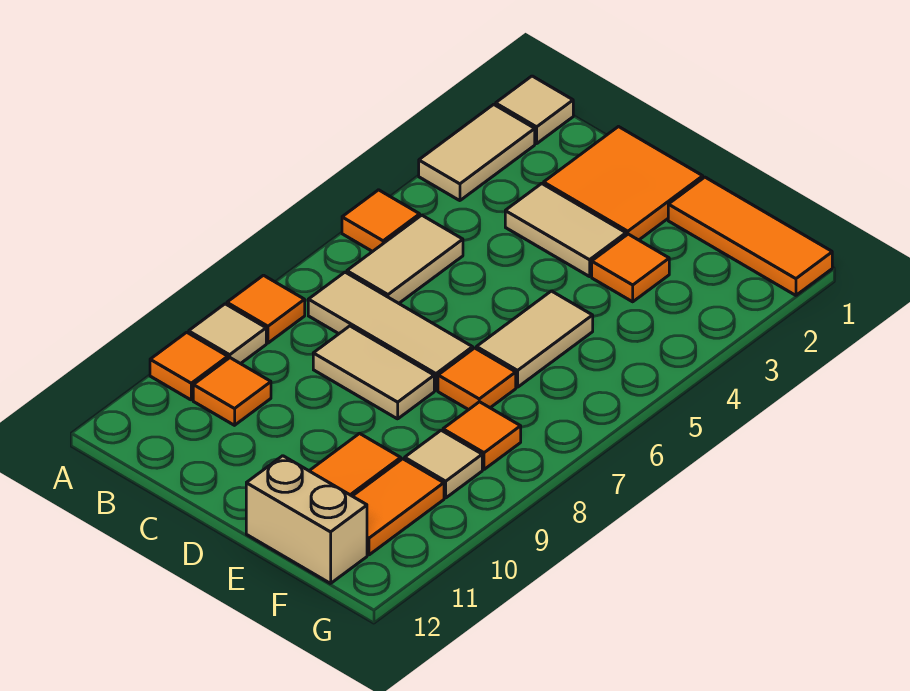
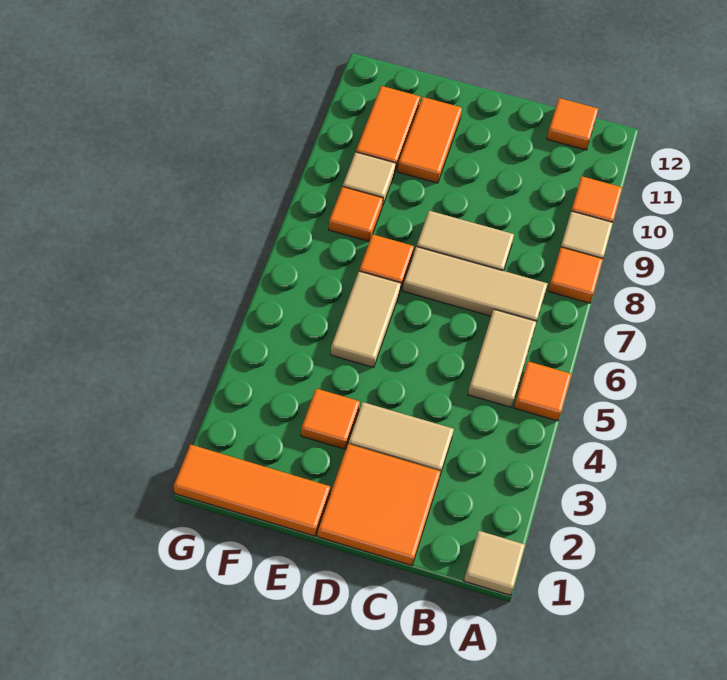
tan tile A2:A3 level 1 -> none
orange tile B10 level 1 -> orange tile B12 level 1
tan brick E12:F12 level 1 -> none

